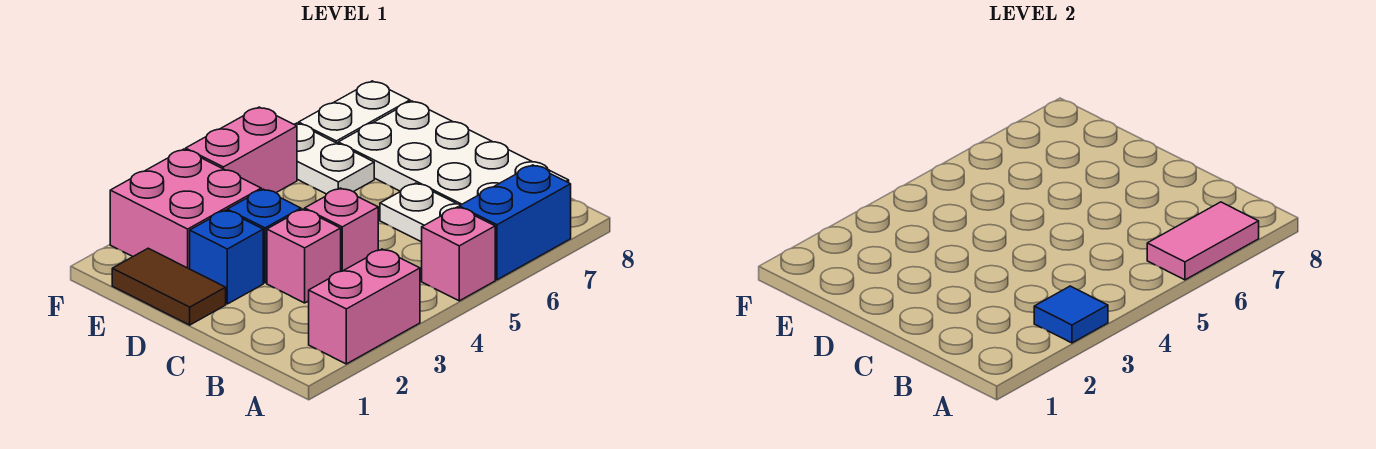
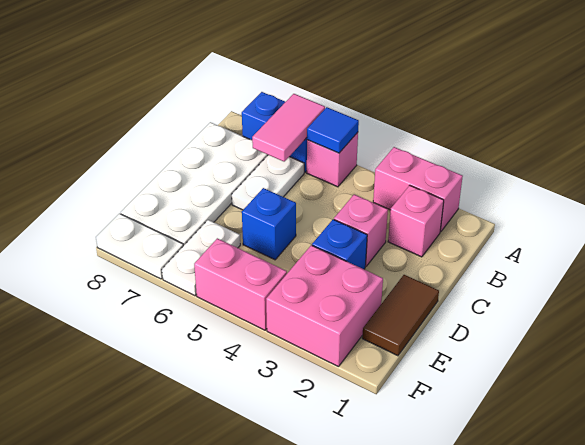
blue tile A3 level 2 -> blue tile A5 level 2
pink tile A6:A7 level 2 -> pink tile A6:B6 level 2
pink brick C4 level 1 -> pink brick B2 level 1
blue brick D2 level 1 -> blue brick D5 level 1

